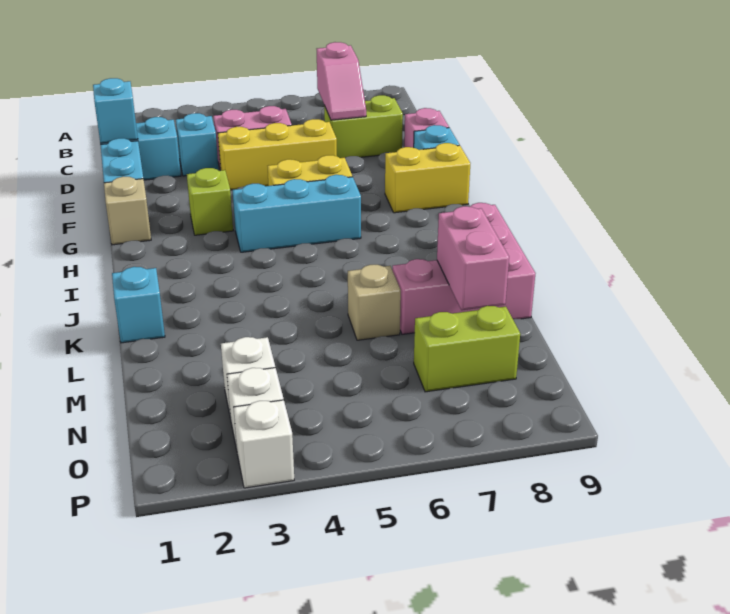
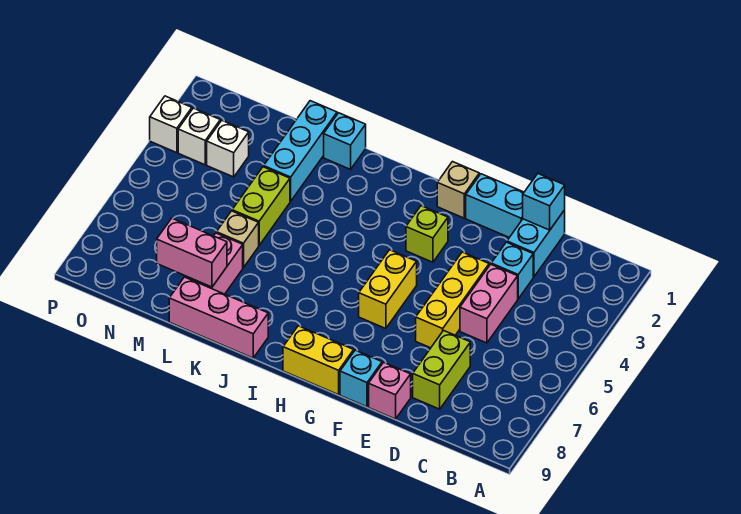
pink slope C7:D7 level 2 top C -> none
yellow brick G8:G9 level 1 -> yellow brick G9:H9 level 1
cyan brick H4:H6 level 1 -> cyan brick L1:L3 level 1
lime brick N7:N8 level 1 -> lime brick L4:L5 level 1

